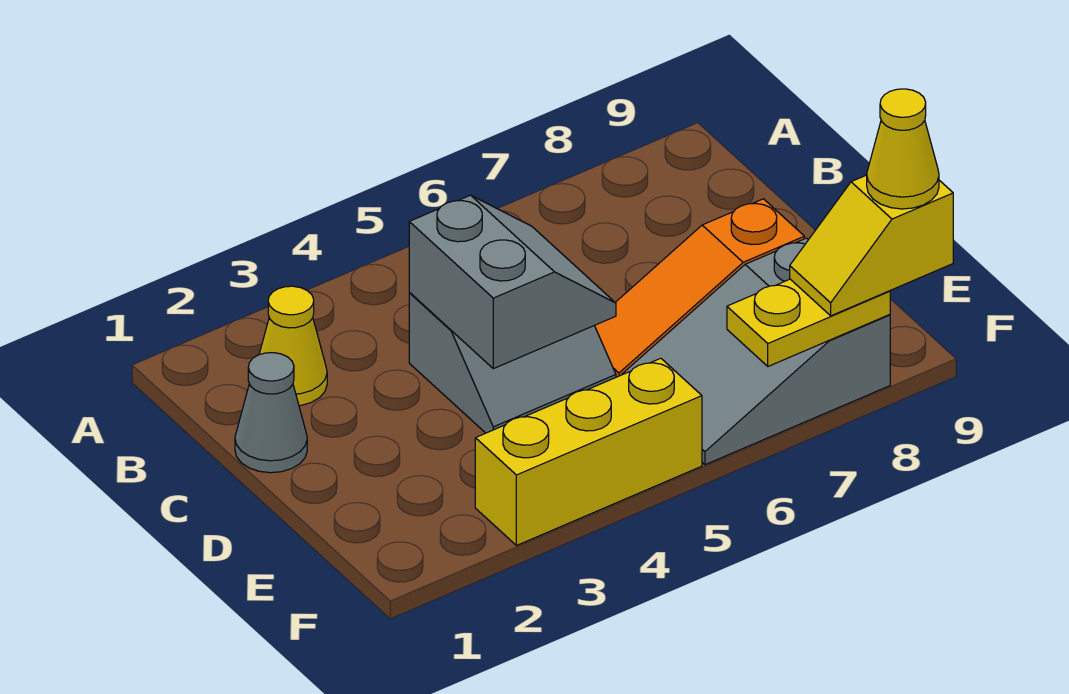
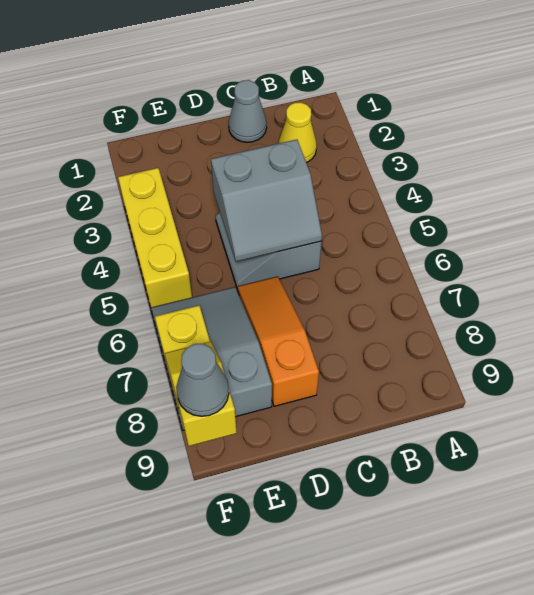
yellow cone F9 level 4 -> grey cone F9 level 4

